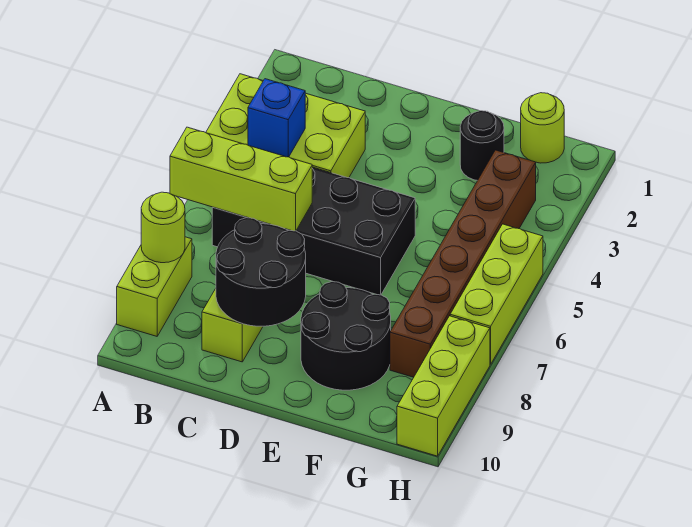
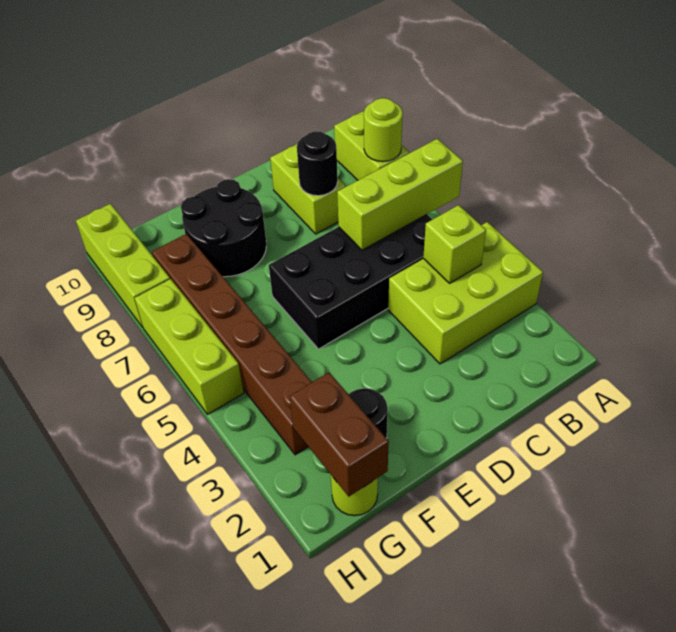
blue brick B4 level 2 -> lime brick B4 level 2
black round brick C8:D9 level 2 -> black round brick C8 level 2
none -> brown brick G1:G2 level 2

